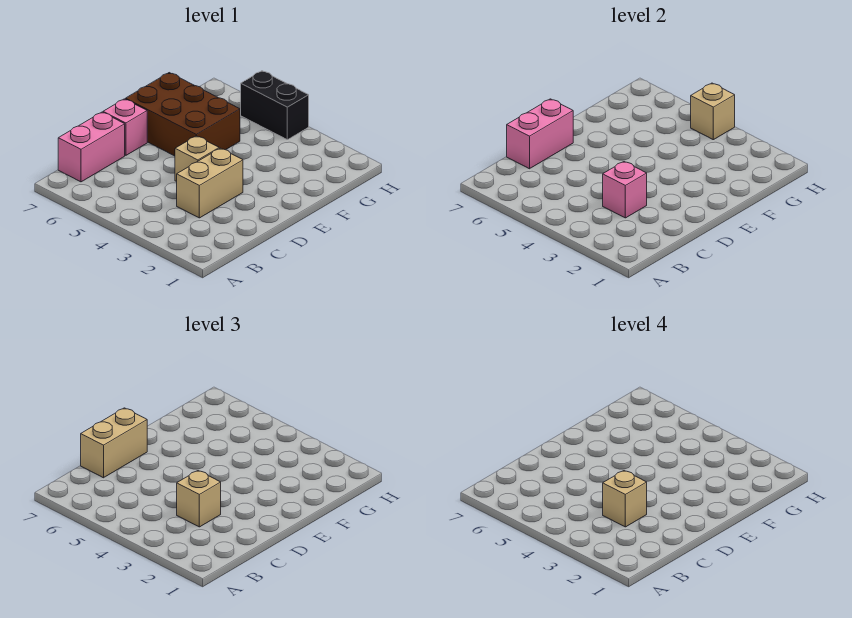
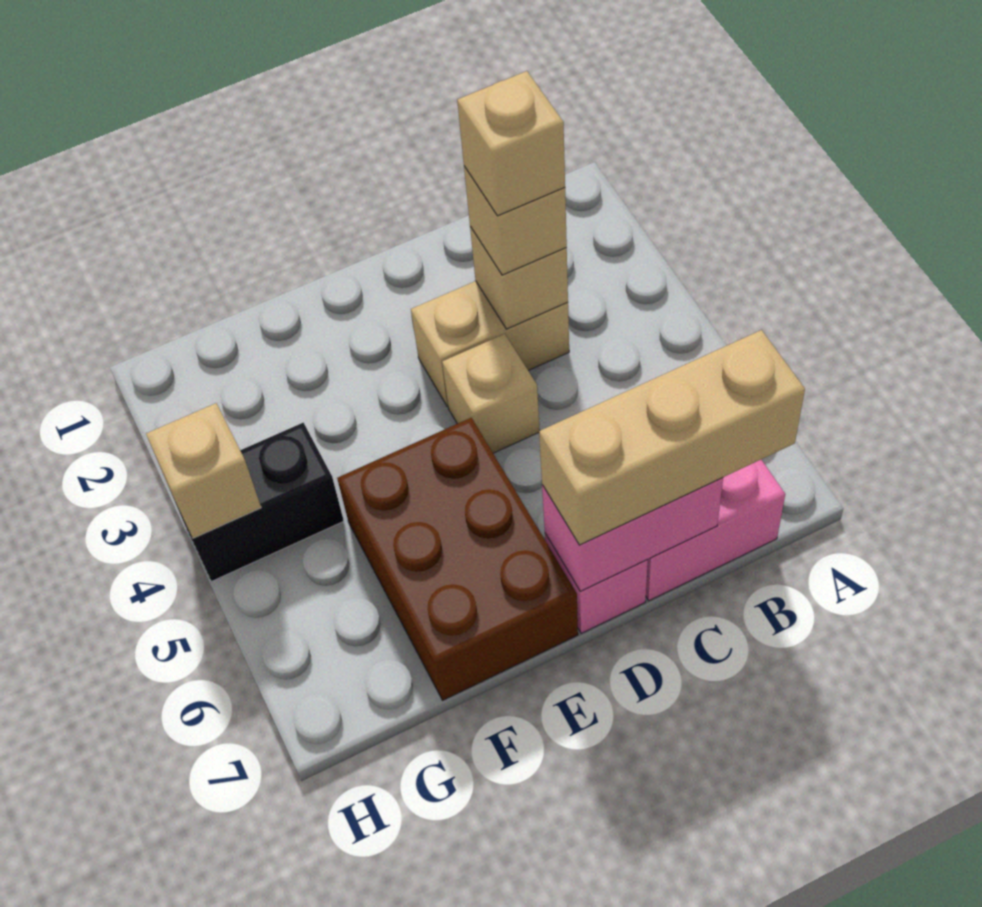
pink brick C3 level 2 -> tan brick C3 level 2
tan brick C7:D7 level 3 -> tan brick B7:D7 level 3
black brick H4:H5 level 1 -> black brick G4:H4 level 1

